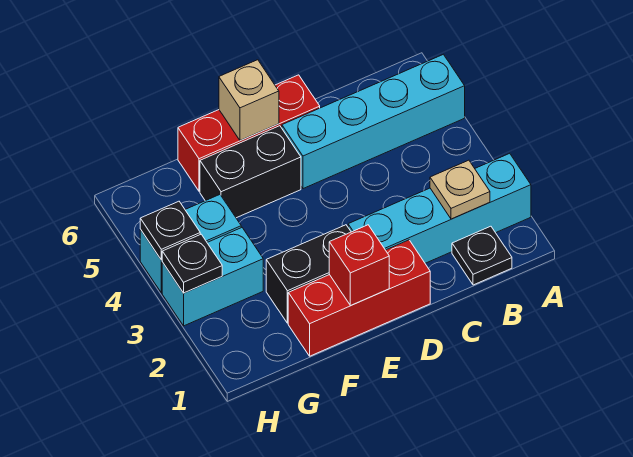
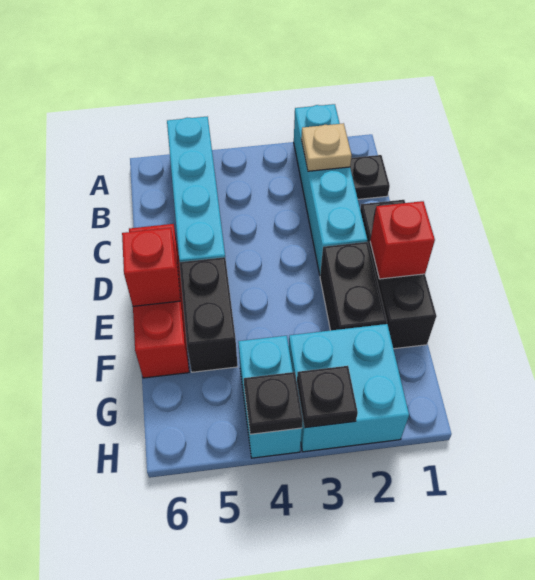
red brick D1:F1 level 1 -> black brick D1:F1 level 1
tan brick E6 level 2 -> red brick E6 level 2
cyan brick G3:H3 level 1 -> cyan brick G2:H3 level 1

